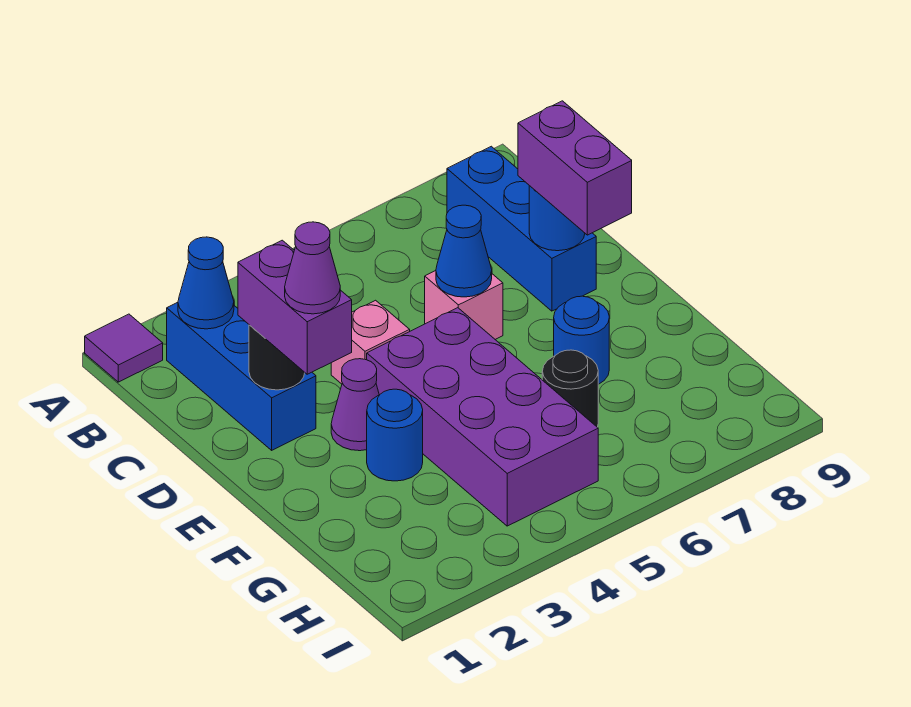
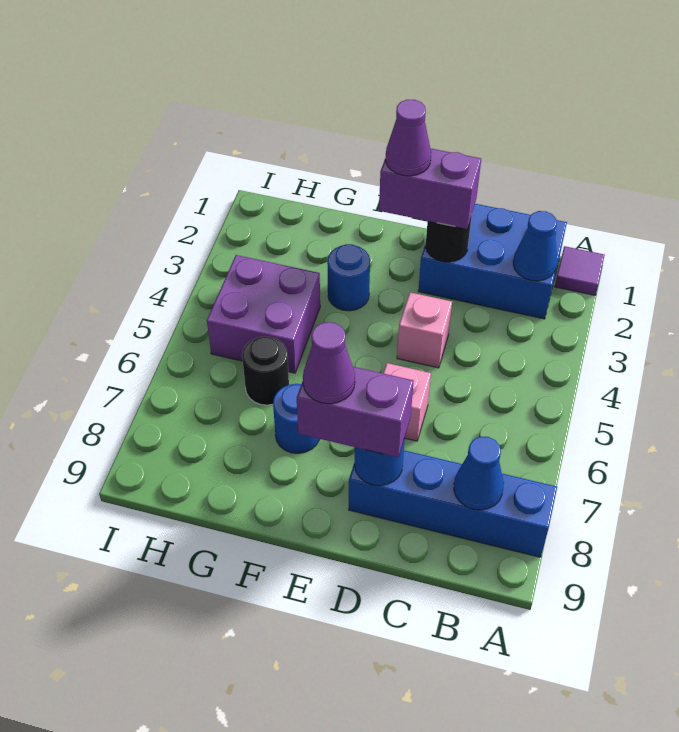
blue brick B2:D2 level 1 -> blue brick B1:D2 level 1
blue brick B8:D8 level 1 -> blue brick A8:D8 level 1
blue cone D6 level 2 -> blue cone B8 level 2
purple cone E3 level 1 -> purple cone E8 level 4
purple brick E4:H5 level 1 -> purple brick G4:H5 level 1

